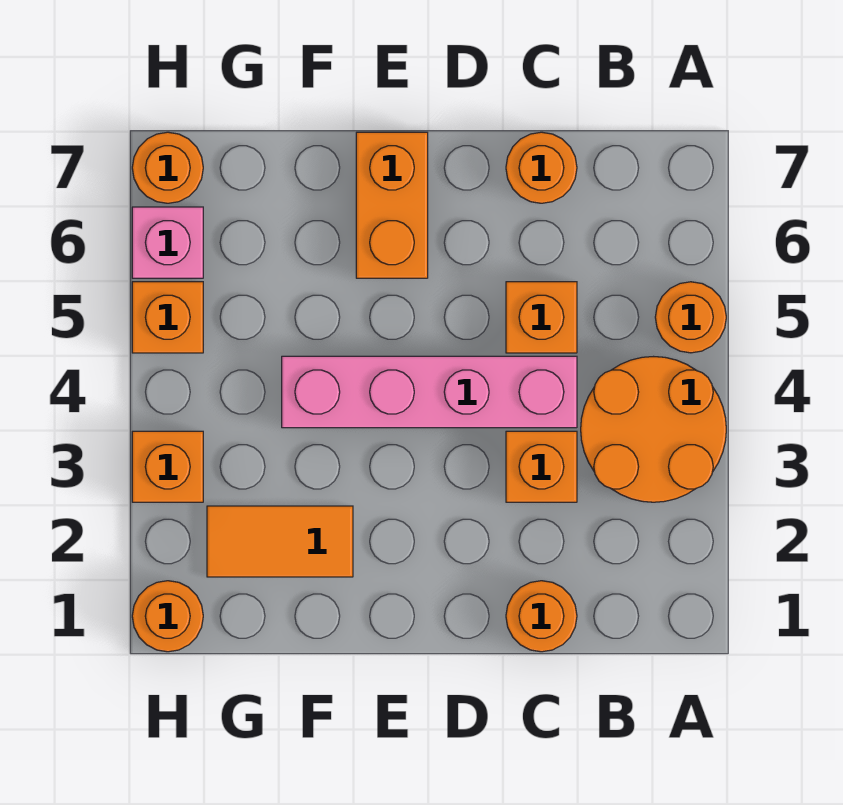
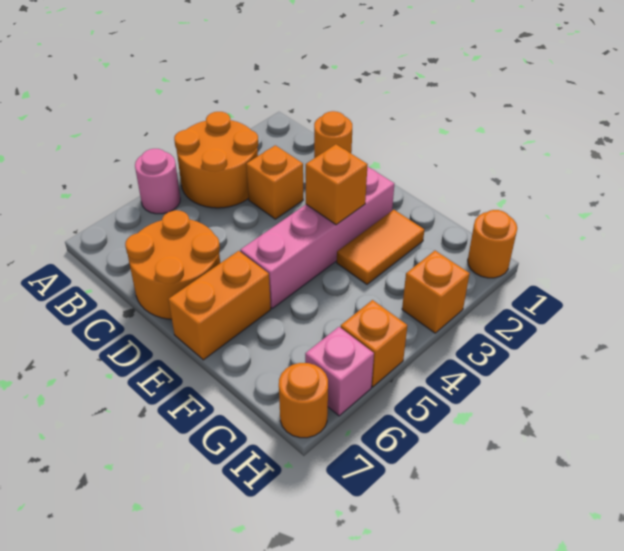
orange round brick A5 level 1 -> pink round brick A5 level 1
pink brick C4:F4 level 1 -> pink brick E2:E5 level 1
orange brick C5 level 1 -> orange brick E3 level 2
orange round brick C7 level 1 -> orange round brick C6:D7 level 1
orange tile F2:G2 level 1 -> orange tile F2:F3 level 1

